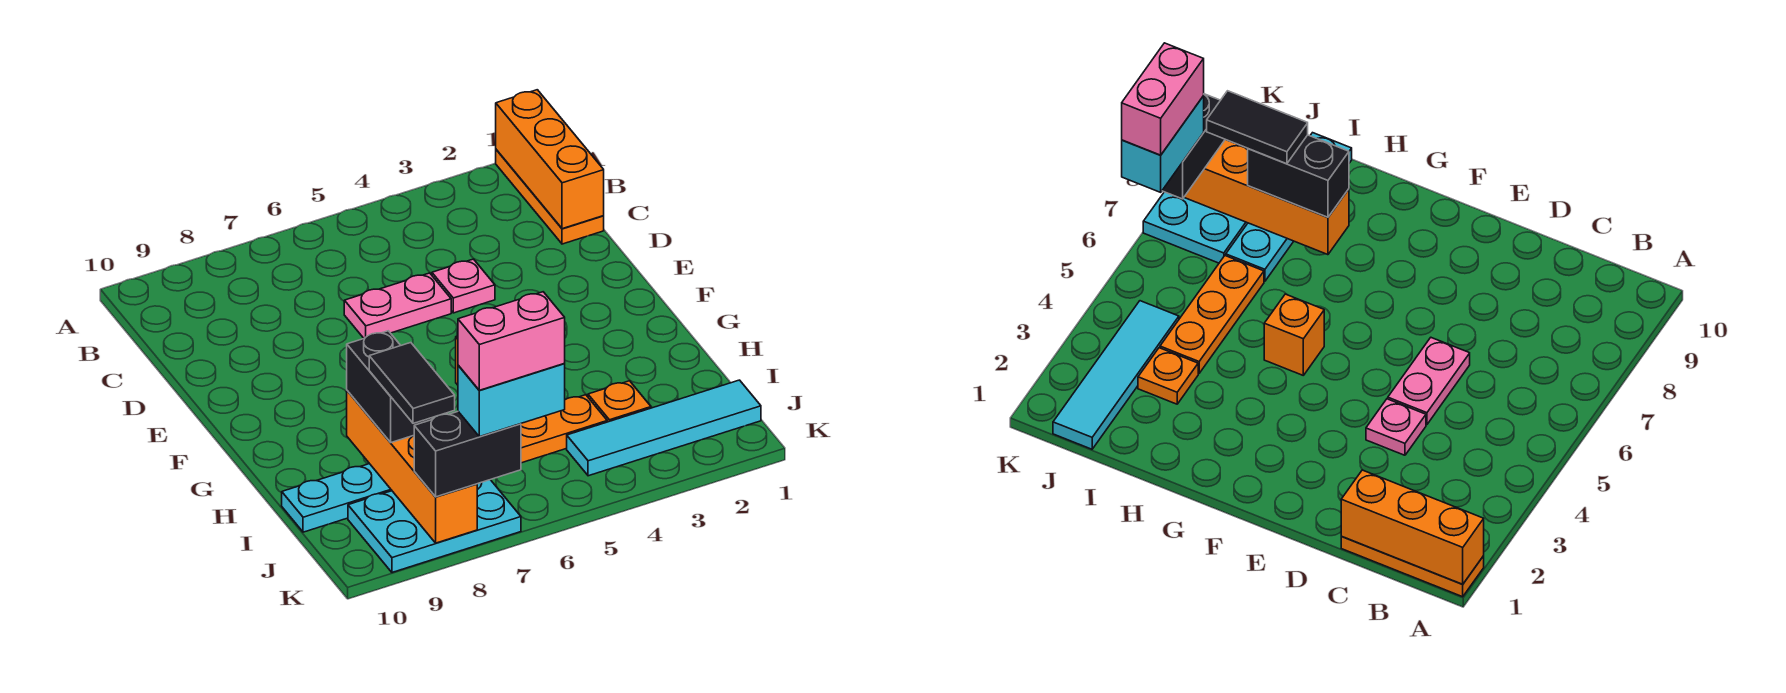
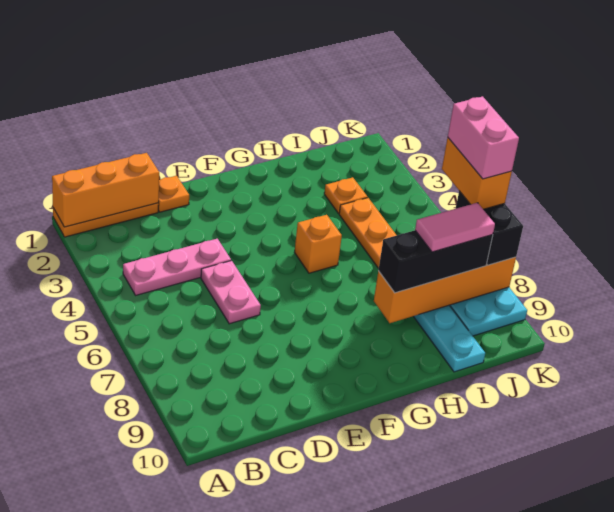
none -> orange plate D1 level 1
pink plate D4 level 1 -> pink plate B4:D4 level 1
black brick H8:I8 level 3 -> black brick H8:J8 level 3
black tile I8:J8 level 4 -> pink tile I8:J8 level 4
cyan tile J1:J4 level 1 -> none
cyan brick K6:K7 level 4 -> orange brick K6:K7 level 4

